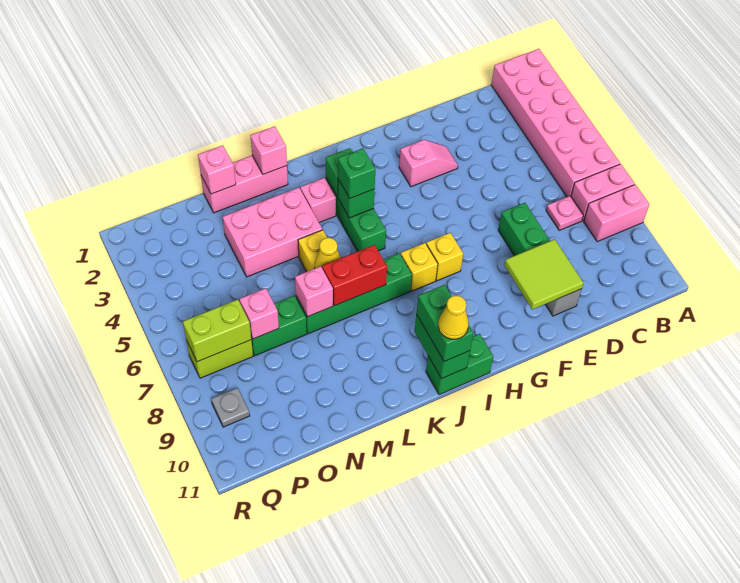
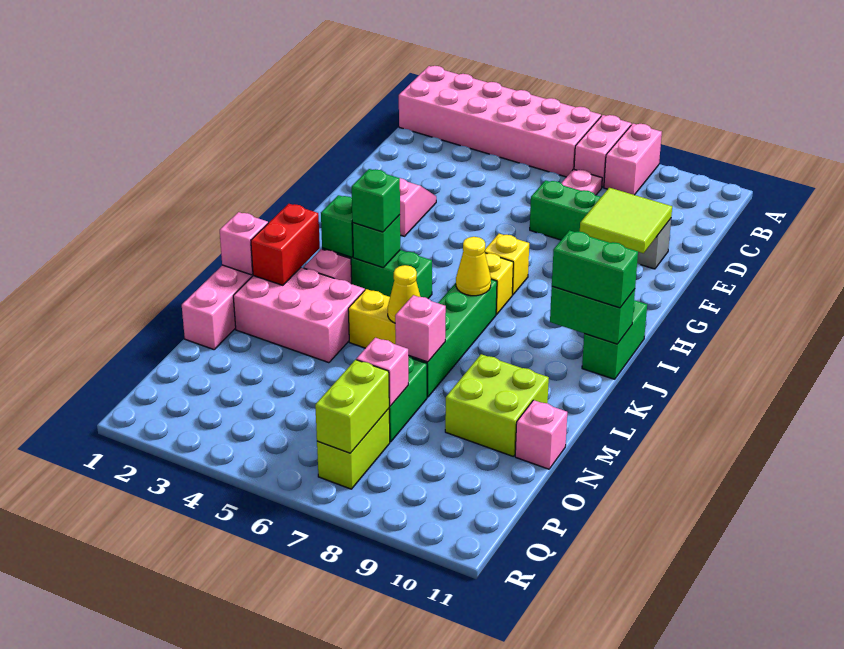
yellow cone J11 level 4 -> yellow cone J7 level 2
red brick K7:L7 level 2 -> red brick K2:L2 level 2
pink brick L3:N4 level 1 -> pink brick L2:M4 level 1
none -> lime brick M9:N10 level 1
pink brick N1 level 2 -> pink brick N11 level 1
grey plate Q9 level 1 -> none

